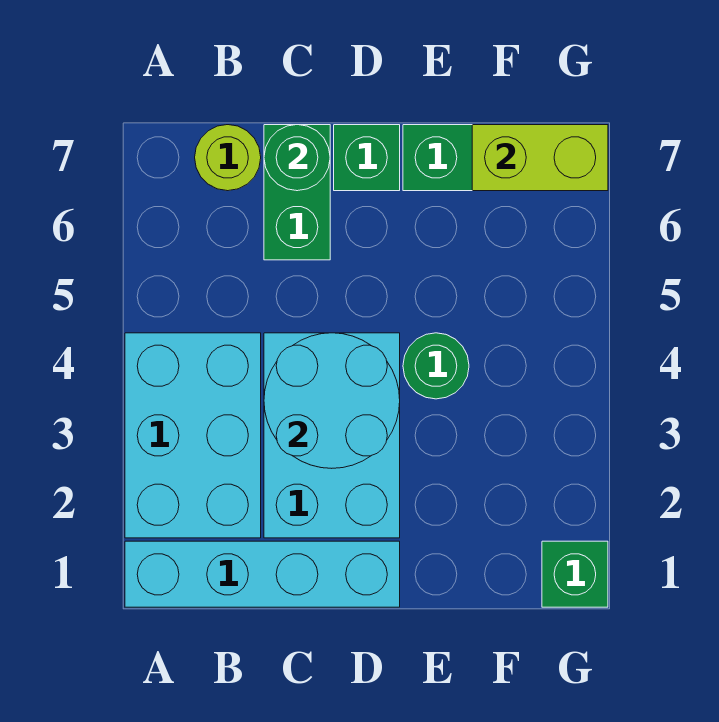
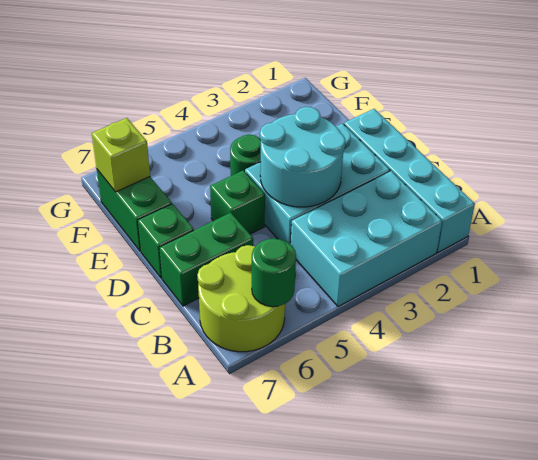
lime round brick B7 level 1 -> lime round brick A6:B7 level 1
green round brick C7 level 2 -> green round brick A6 level 2
lime brick F7:G7 level 2 -> lime brick F7 level 2
green brick G1 level 1 -> green brick D5 level 1

